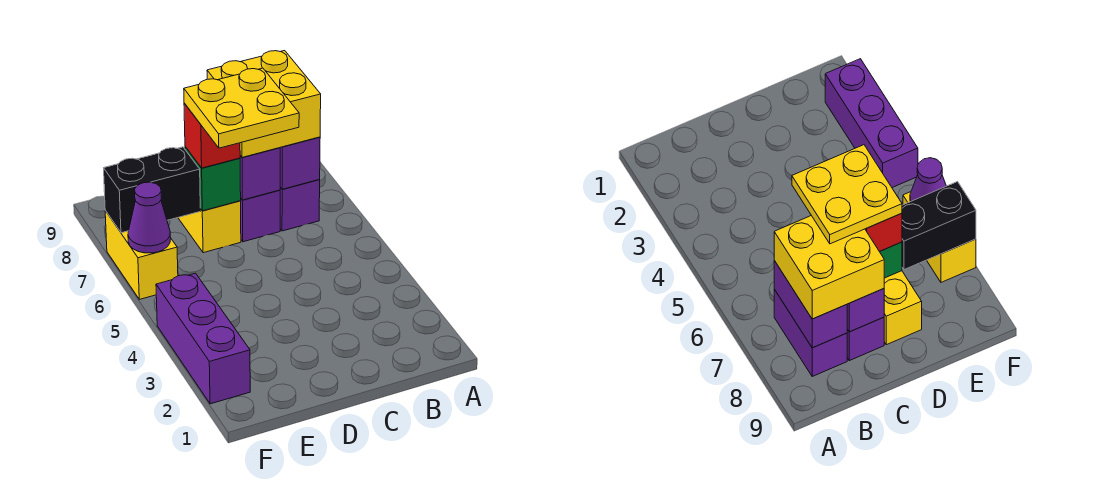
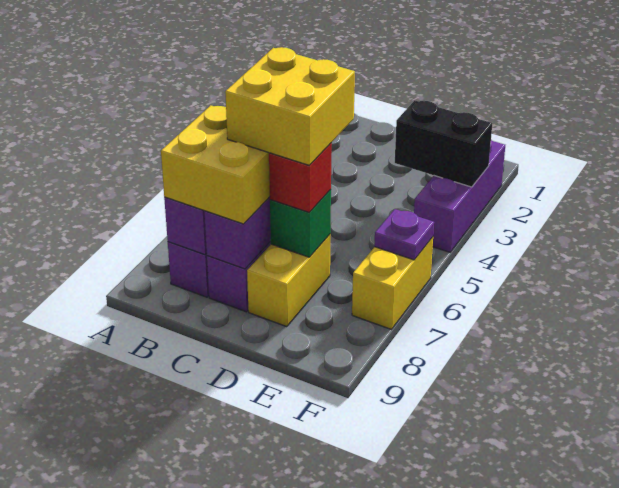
yellow plate C6:D7 level 4 -> yellow brick C6:D7 level 4
black brick E7:F7 level 2 -> black brick E3:F3 level 2
purple cone F6 level 2 -> purple plate F6 level 2

